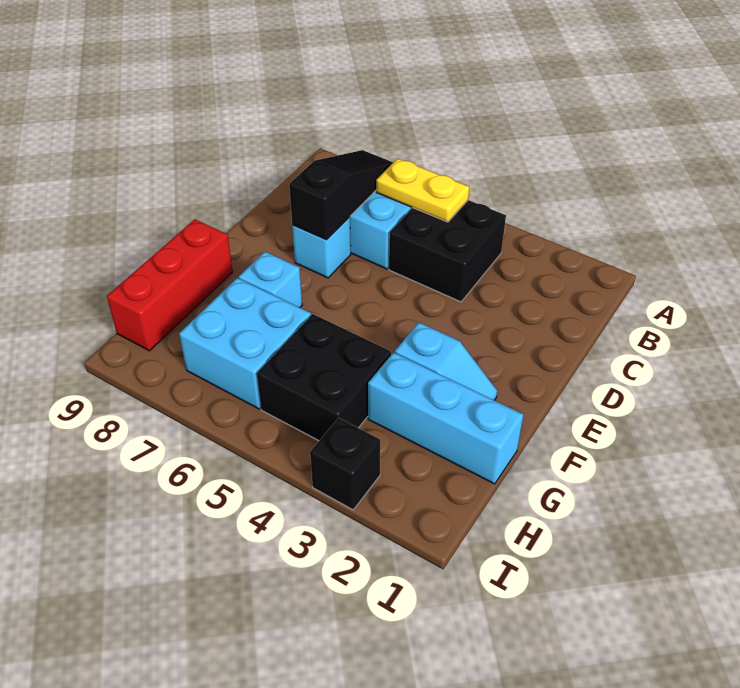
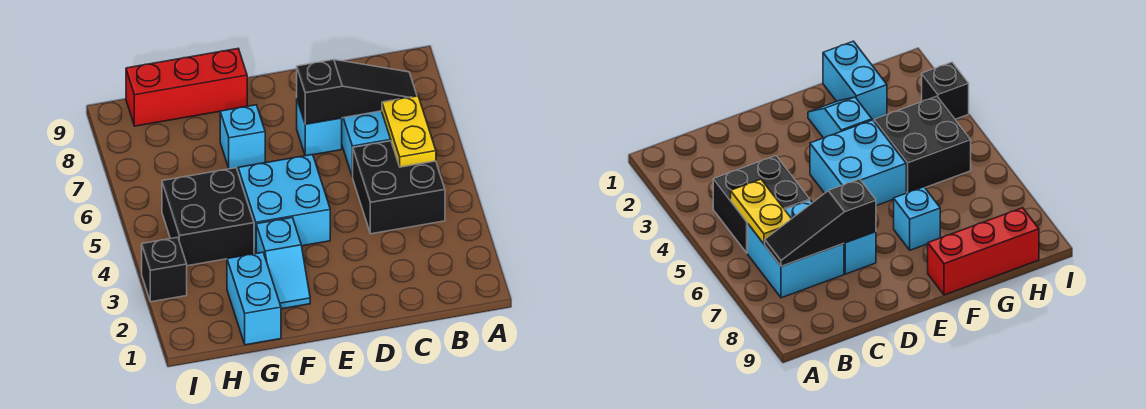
cyan brick G1:G3 level 1 -> cyan brick G1:G2 level 1
cyan brick G6:H7 level 1 -> cyan brick E4:F5 level 1

